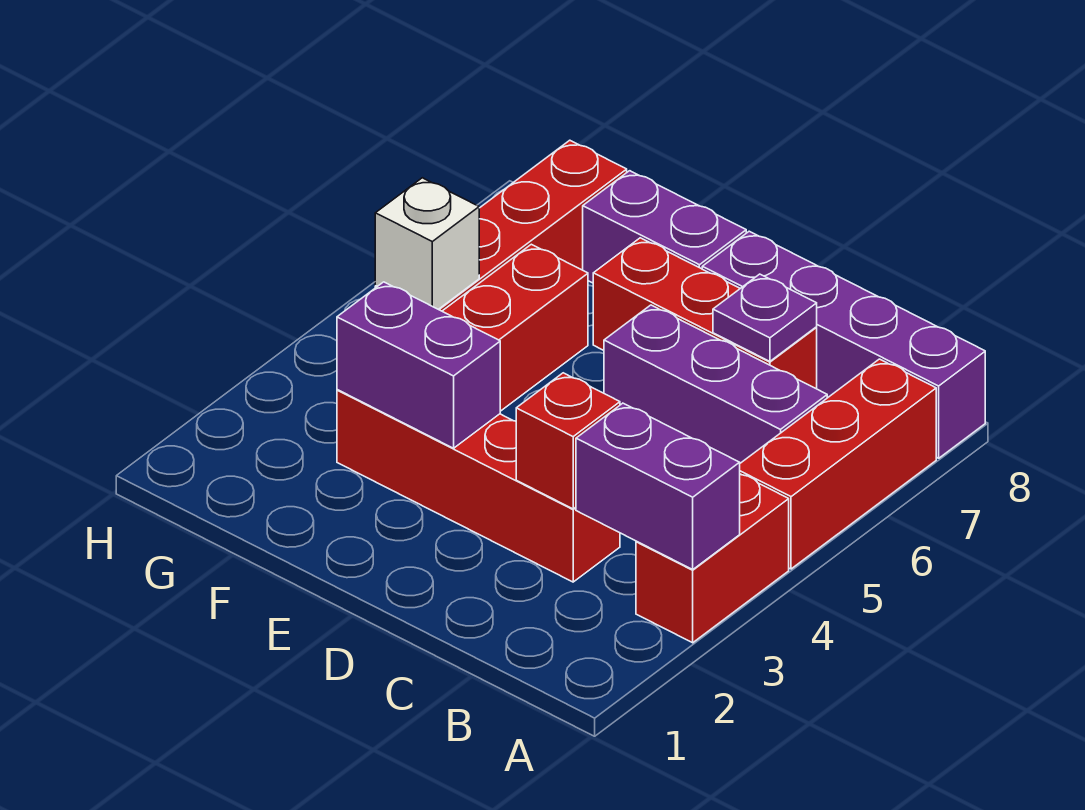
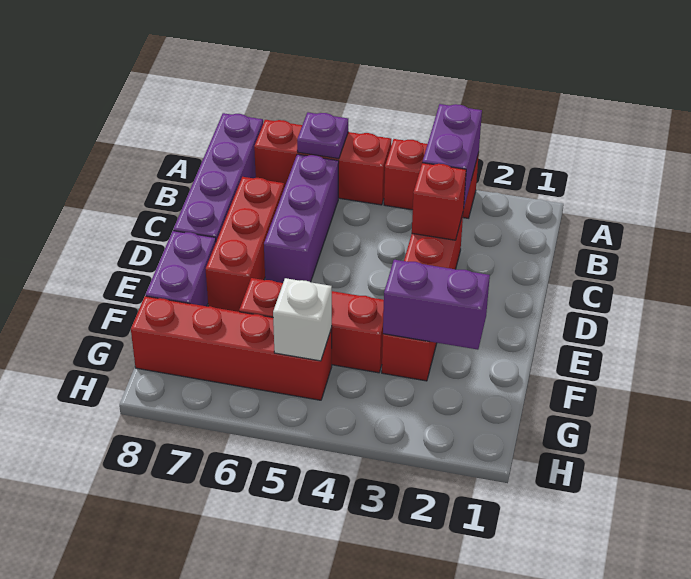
purple plate C7 level 2 -> purple plate A6 level 2
purple brick E3:F3 level 2 -> purple brick F2:F3 level 2

